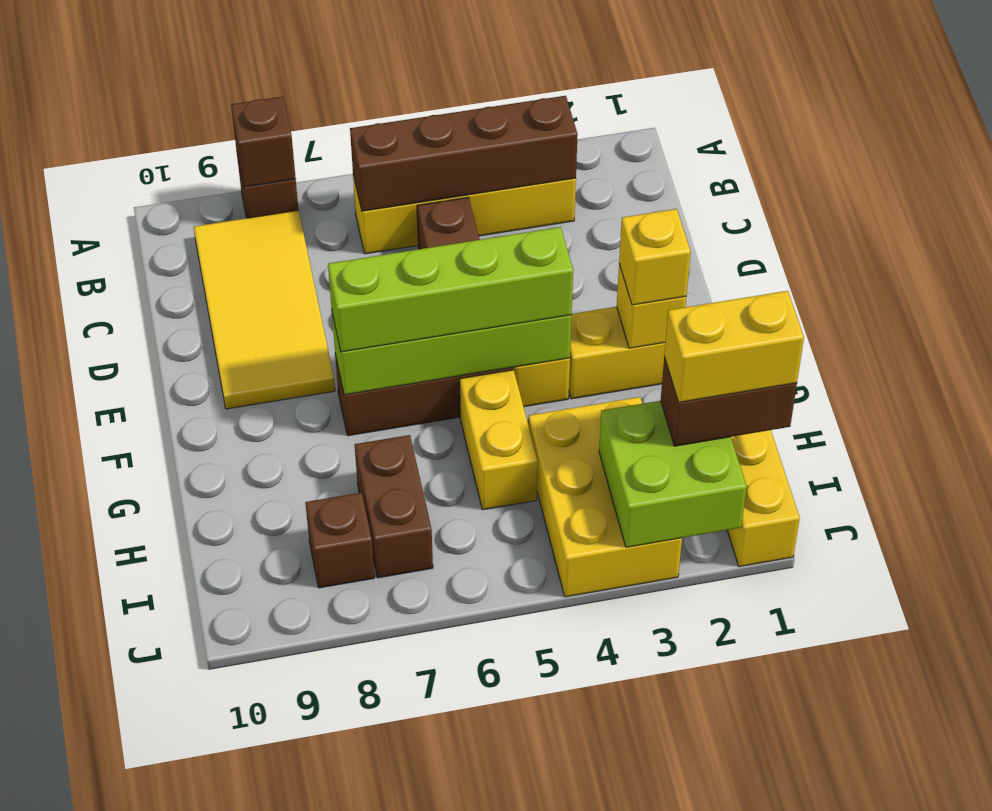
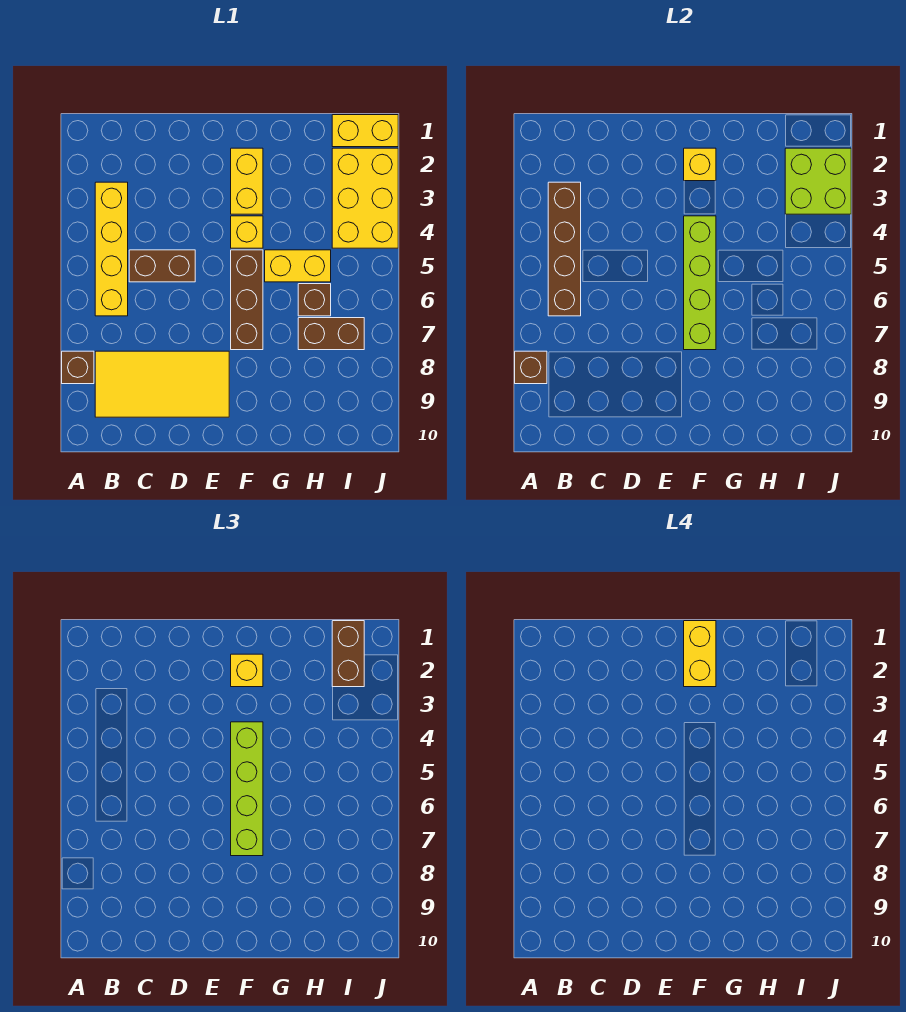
yellow brick H3:J4 level 1 -> yellow brick I2:J4 level 1
yellow brick I1:I2 level 4 -> yellow brick F1:F2 level 4
brown brick I8 level 1 -> brown brick H6 level 1

